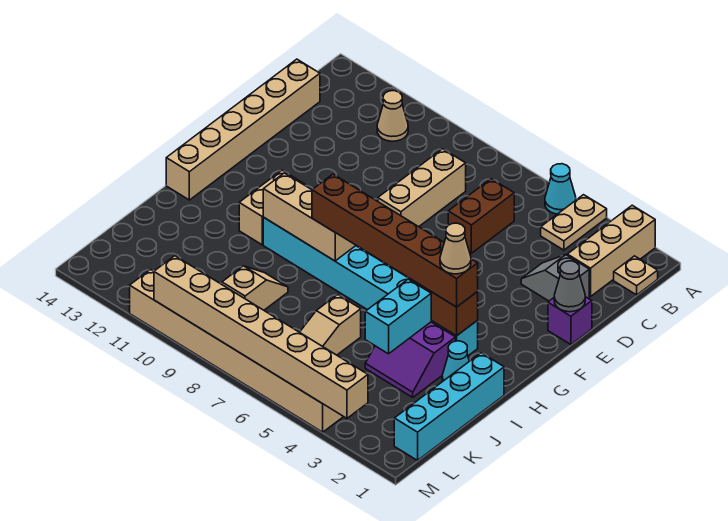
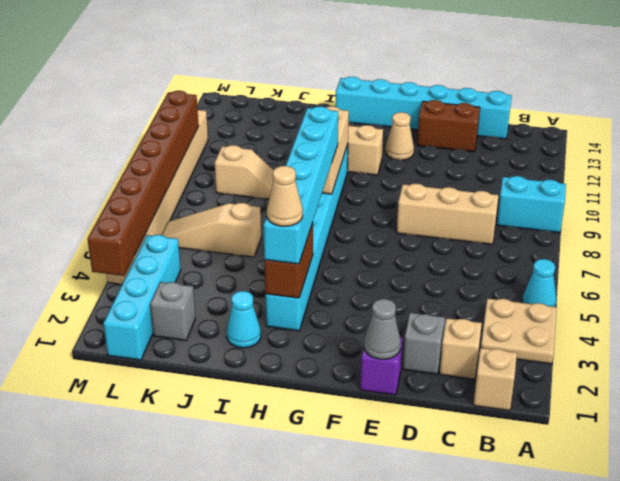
tan brick A2:C2 level 1 -> tan brick C2 level 1
tan plate A4:B4 level 1 -> tan plate A3:B4 level 1
tan plate B1 level 1 -> tan brick B1 level 1
tan cone B11 level 1 -> tan cone F12 level 1
brown brick C6:D6 level 1 -> brown brick D13:E13 level 1
tan brick C14:H14 level 1 -> cyan brick C14:H14 level 1
brown brick H3:H8 level 3 -> cyan brick H3:H8 level 3
cyan brick I1:L1 level 1 -> cyan brick L1:L4 level 1
purple slope I3:J4 level 1 top I -> none
cyan brick I4:J4 level 2 -> cyan brick A9:B9 level 1
none -> grey brick K2 level 1
tan brick M3:M10 level 2 -> brown brick M3:M10 level 2

